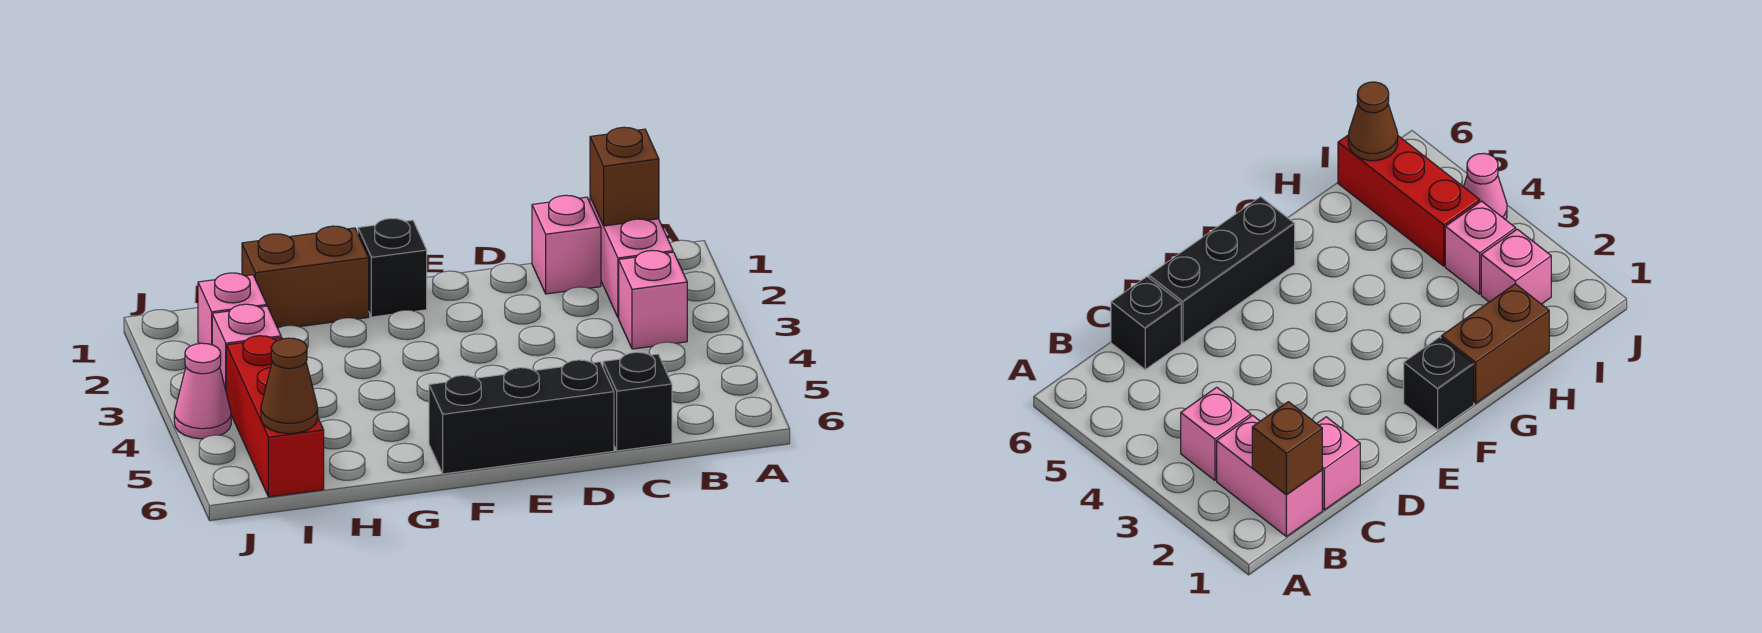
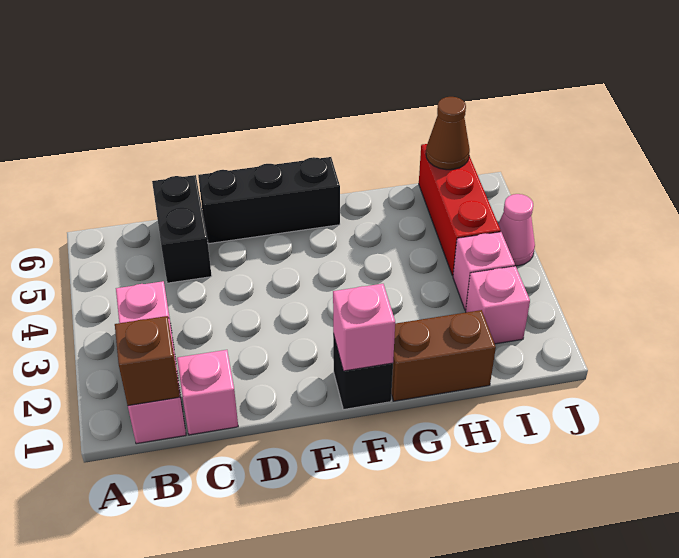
black brick C6 level 1 -> black brick C5:C6 level 1
none -> pink brick F1 level 2

